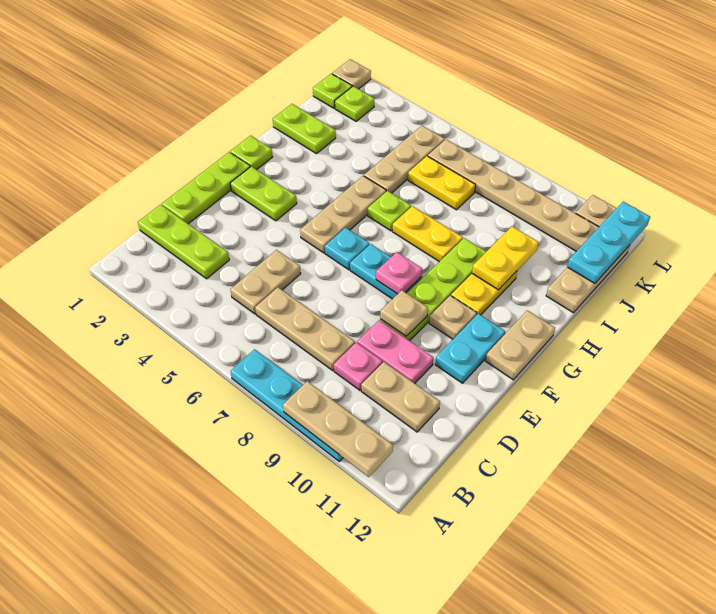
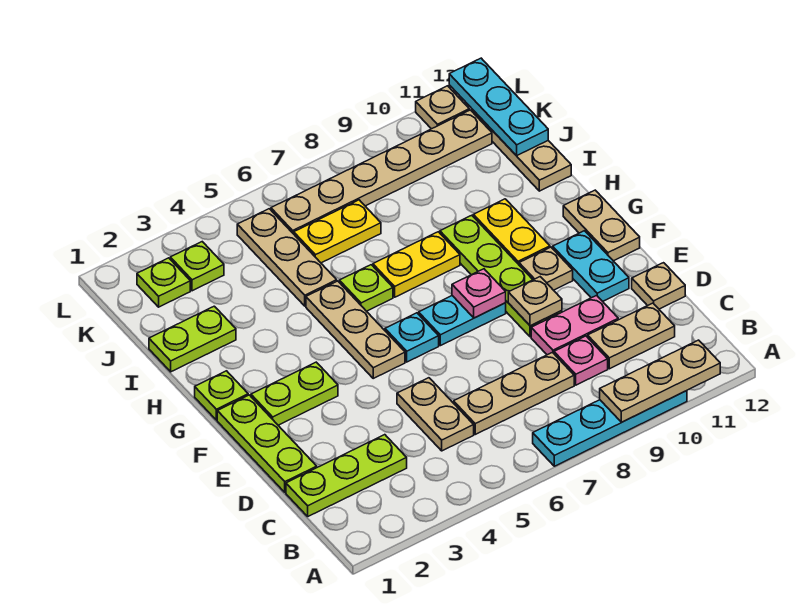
yellow plate H10:I10 level 2 -> none
lime plate K1 level 1 -> lime plate K3 level 1
tan plate L1 level 1 -> tan plate D12 level 1

